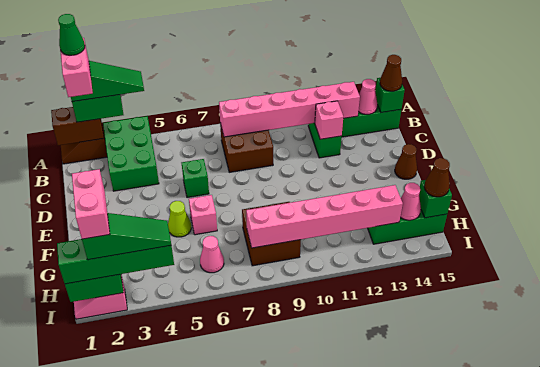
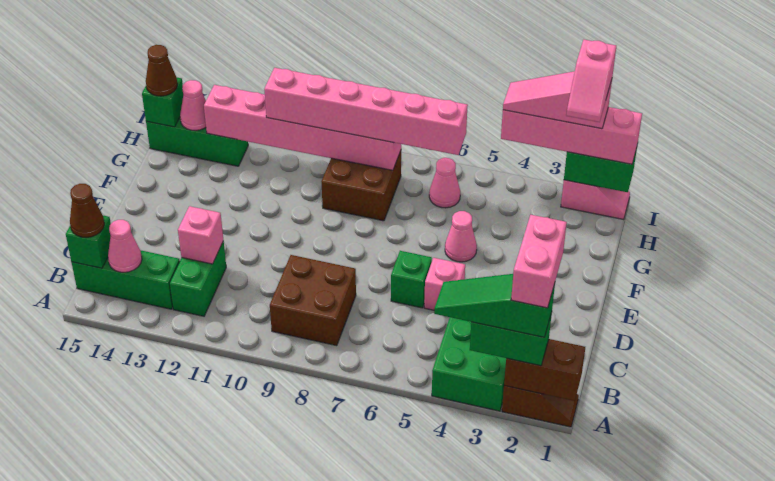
green cone A2 level 6 -> none
pink brick B8:B13 level 2 -> pink brick H6:H11 level 3
brown cone E15 level 1 -> none
lime cone F5 level 1 -> pink cone F5 level 1
pink brick F6 level 1 -> pink brick D5 level 1
pink brick H2:I2 level 5 -> pink slope H2:I2 level 5 top I
green brick I1:I4 level 3 -> pink brick I1:I4 level 3
green slope I2:I4 level 4 top 2 -> pink slope I2:I4 level 4 top 2

